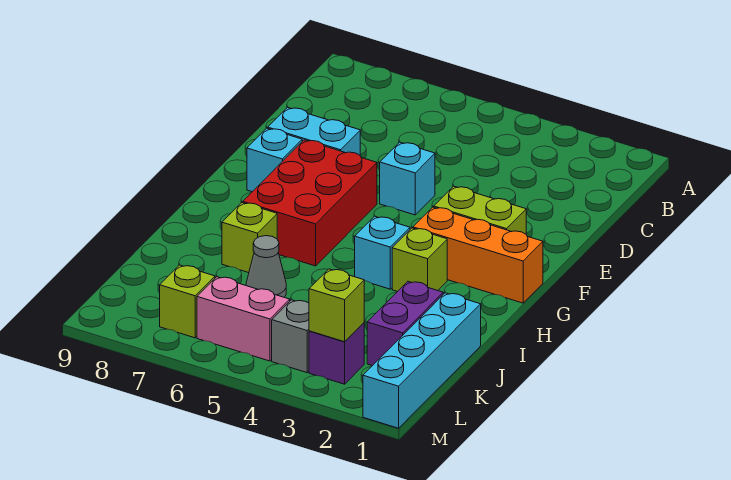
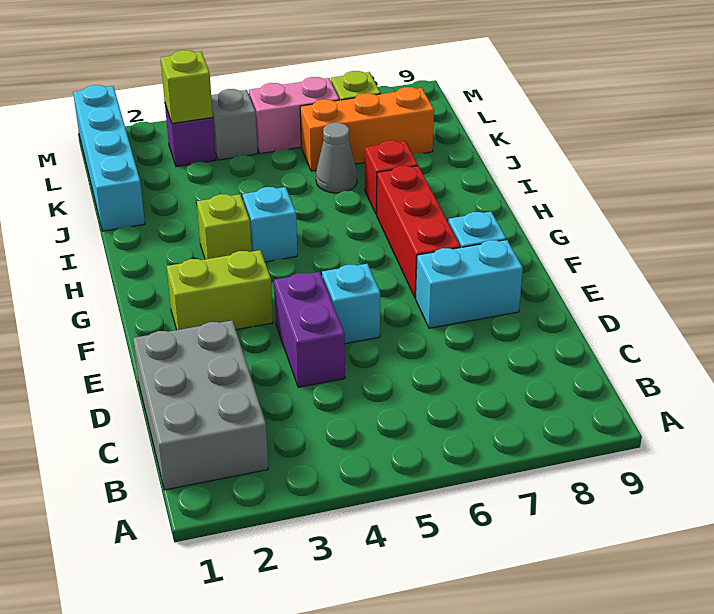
none -> grey brick B1:D2 level 1
red brick F6:H7 level 1 -> red brick F7:H7 level 1
orange brick G1:G3 level 1 -> orange brick K6:K8 level 1
lime brick I7 level 1 -> red brick I7 level 1
purple brick J2:K2 level 1 -> purple brick D4:E4 level 1

